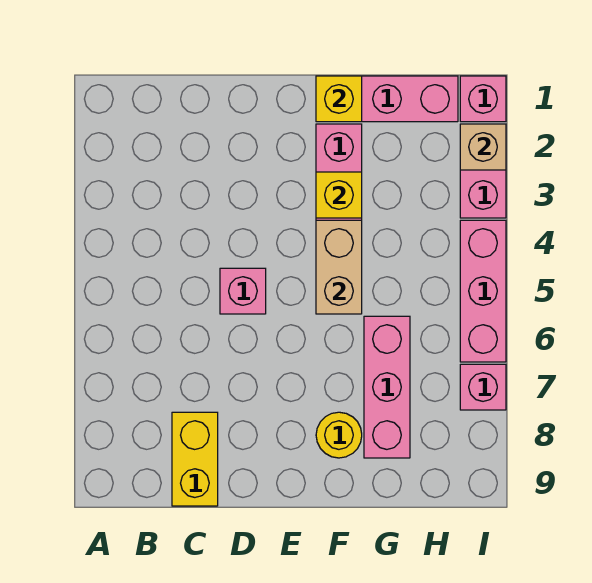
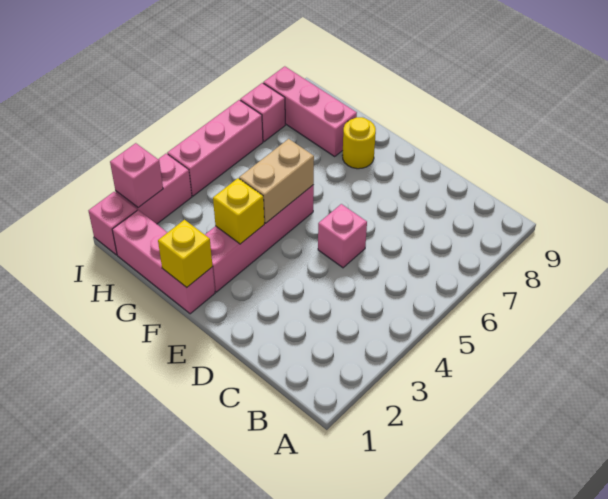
yellow brick C8:C9 level 1 -> none
pink brick G6:G8 level 1 -> pink brick G8:I8 level 1
tan brick I2 level 2 -> pink brick I2 level 2

